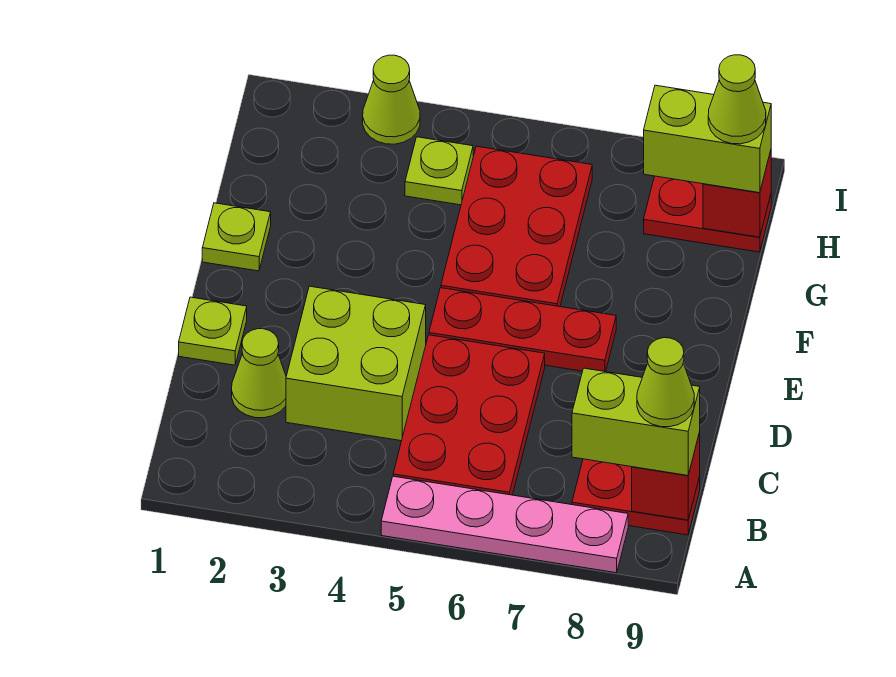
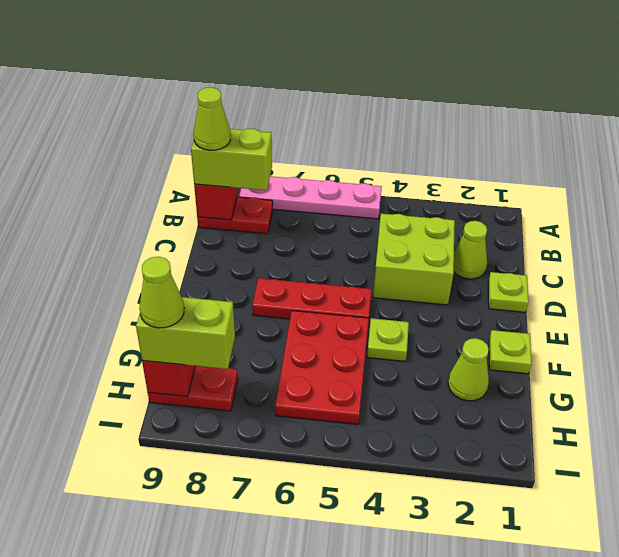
red plate B5:D6 level 1 -> none
lime plate H4 level 1 -> lime plate F4 level 1
lime cone I3 level 1 -> lime cone G2 level 1

